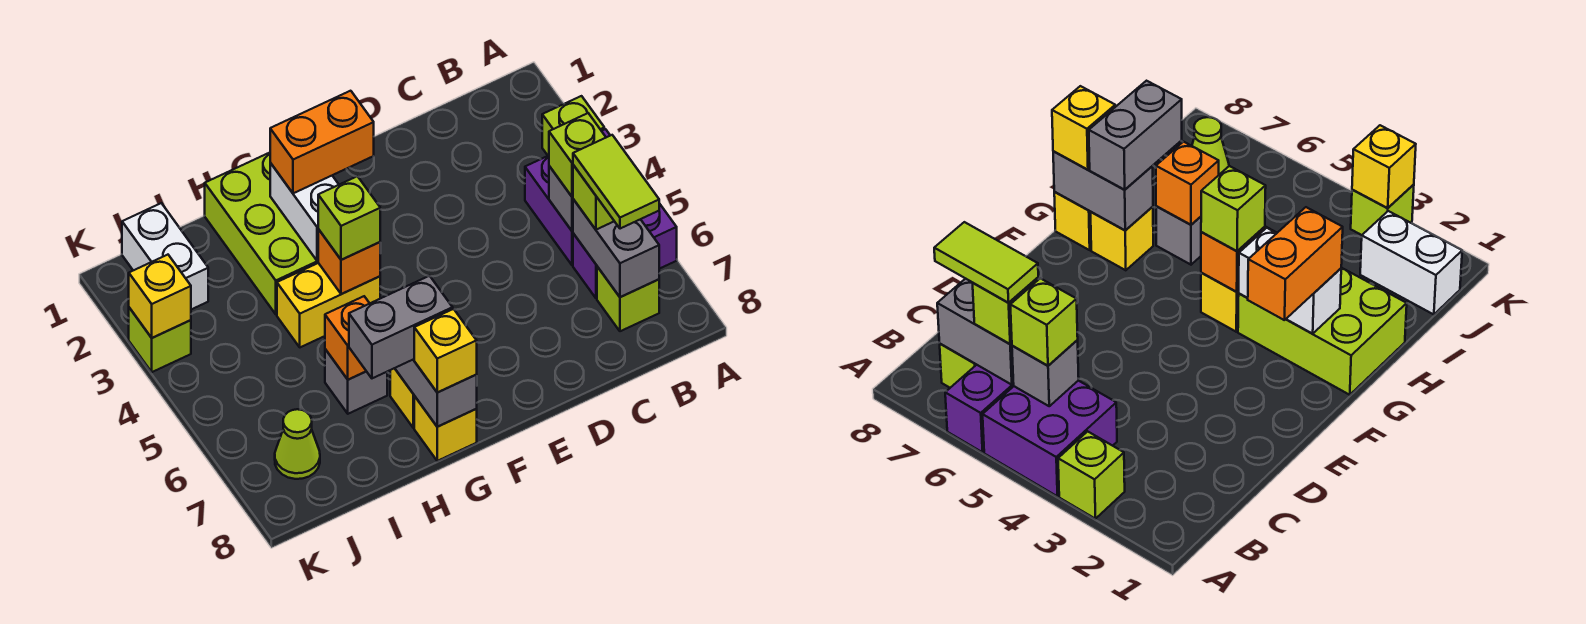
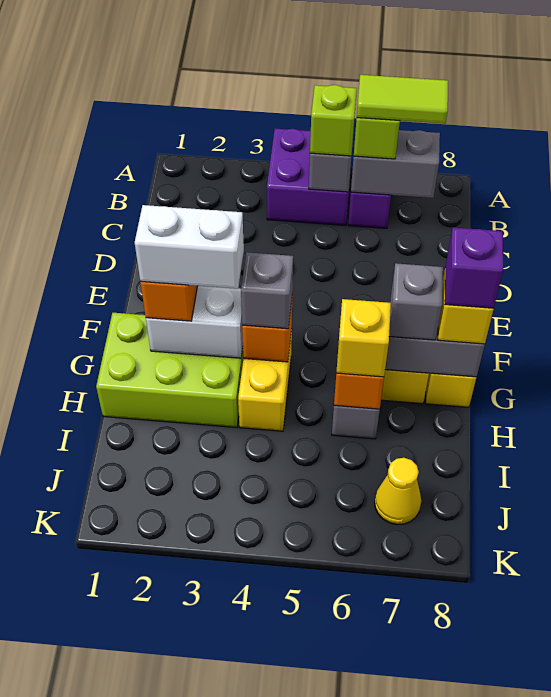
lime brick A3 level 1 -> none
lime brick B7 level 1 -> none
lime brick G4 level 3 -> grey brick G4 level 3
grey brick G7:H7 level 3 -> grey brick G7 level 3
none -> purple brick G8 level 4
white brick J1:J2 level 1 -> white brick G2:G3 level 4
lime cone J7 level 1 -> yellow cone J7 level 1
lime brick K3 level 1 -> none
yellow brick K3 level 2 -> yellow brick H6 level 3

